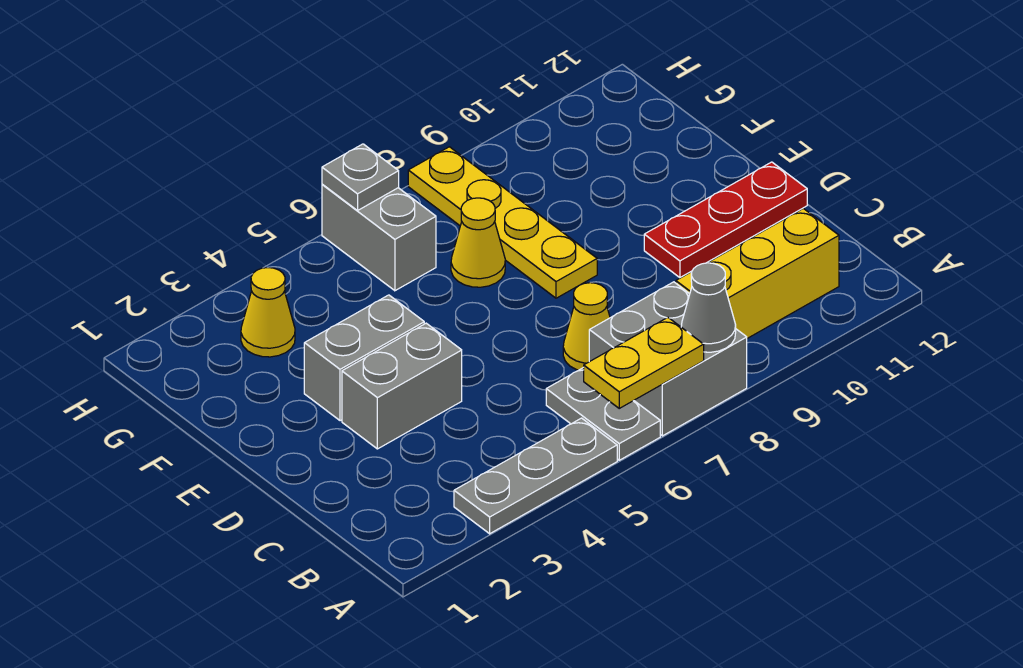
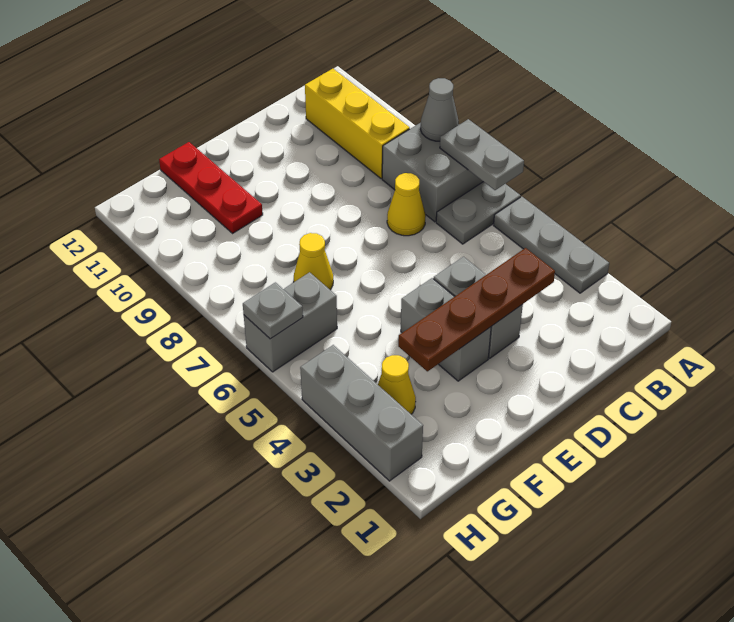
yellow plate A6:A7 level 2 -> grey plate A6:A7 level 2
none -> brown plate C3:F3 level 2
red plate D10:D12 level 1 -> red plate F10:F12 level 1
yellow plate E8:H8 level 1 -> none
none -> grey brick H2:H4 level 1

